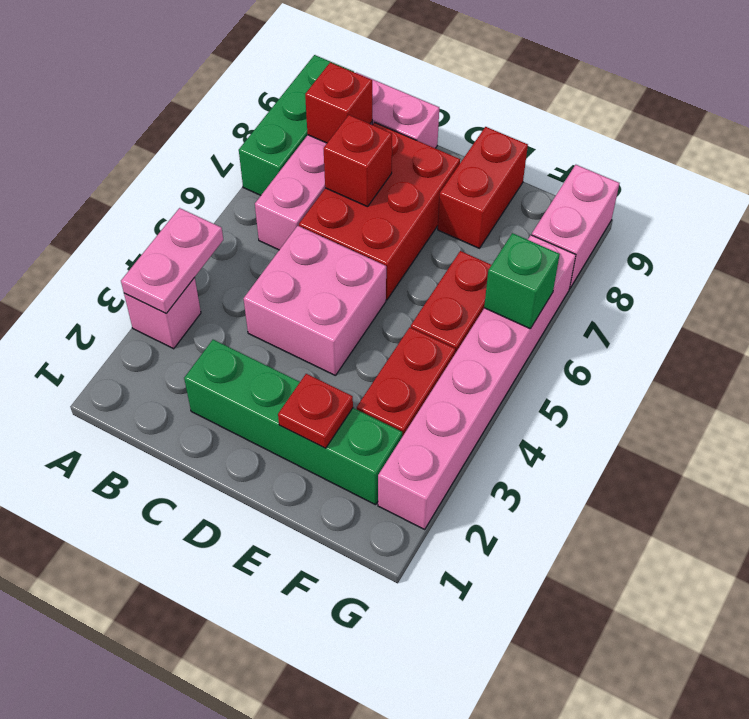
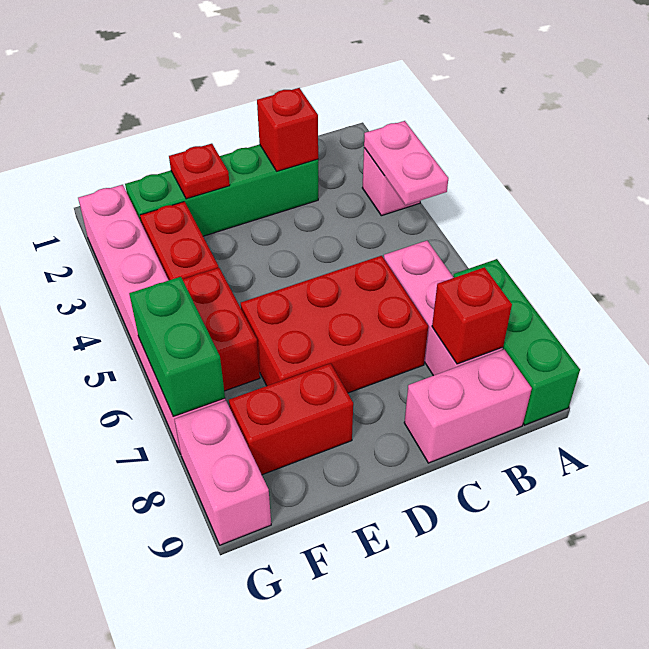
pink brick C4:D5 level 1 -> none
red brick C6:D8 level 1 -> red brick C6:E7 level 1
red brick C7 level 2 -> red brick C2 level 2
red brick E8:E9 level 1 -> red brick E8:F8 level 1
green brick G6 level 2 -> green brick G6:G7 level 2

